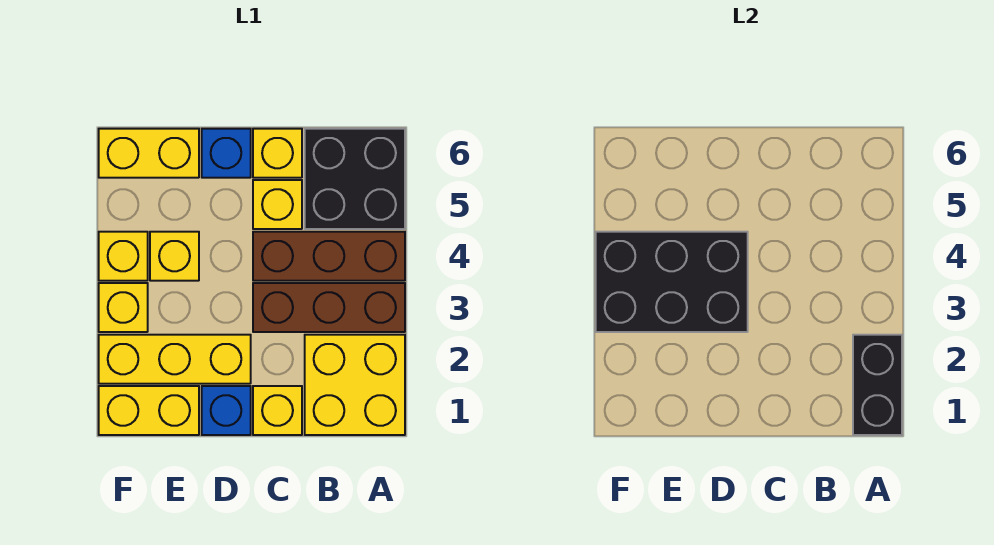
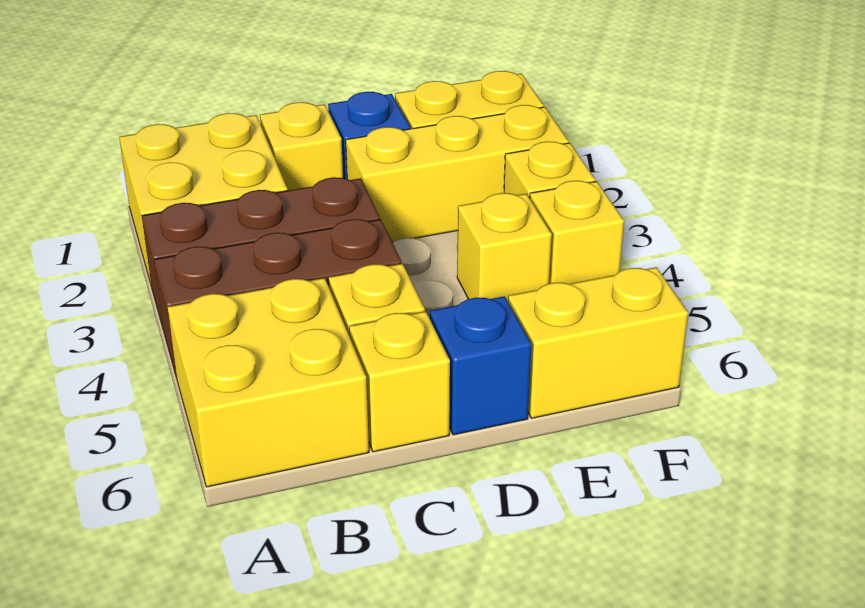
black brick A1:A2 level 2 -> none
black brick A5:B6 level 1 -> yellow brick A5:B6 level 1
black brick D3:F4 level 2 -> none

